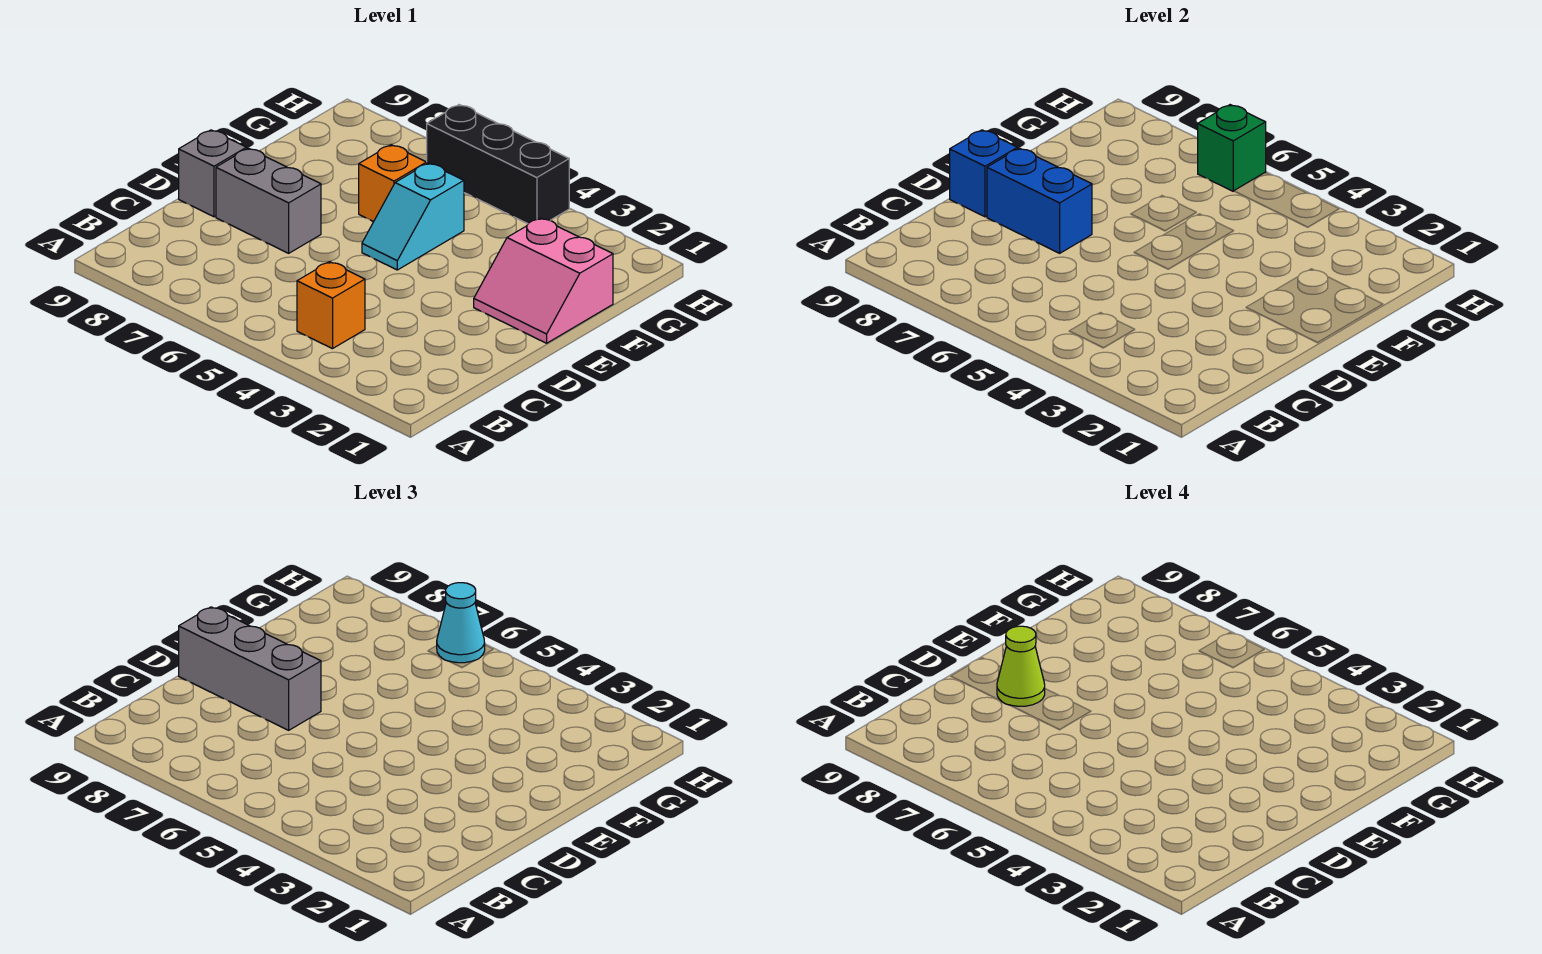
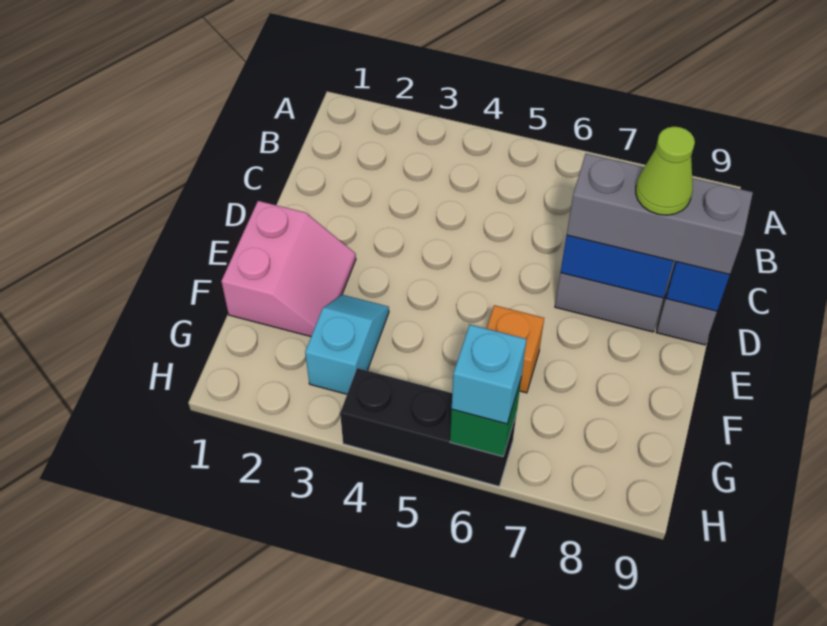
orange brick B4 level 1 -> none
pink slope E1:F2 level 1 top F -> pink slope E1:F2 level 1 top 1
cyan slope E5:F5 level 1 top F -> cyan slope F3:G3 level 1 top G
cyan cone H6 level 3 -> cyan brick H6 level 3

